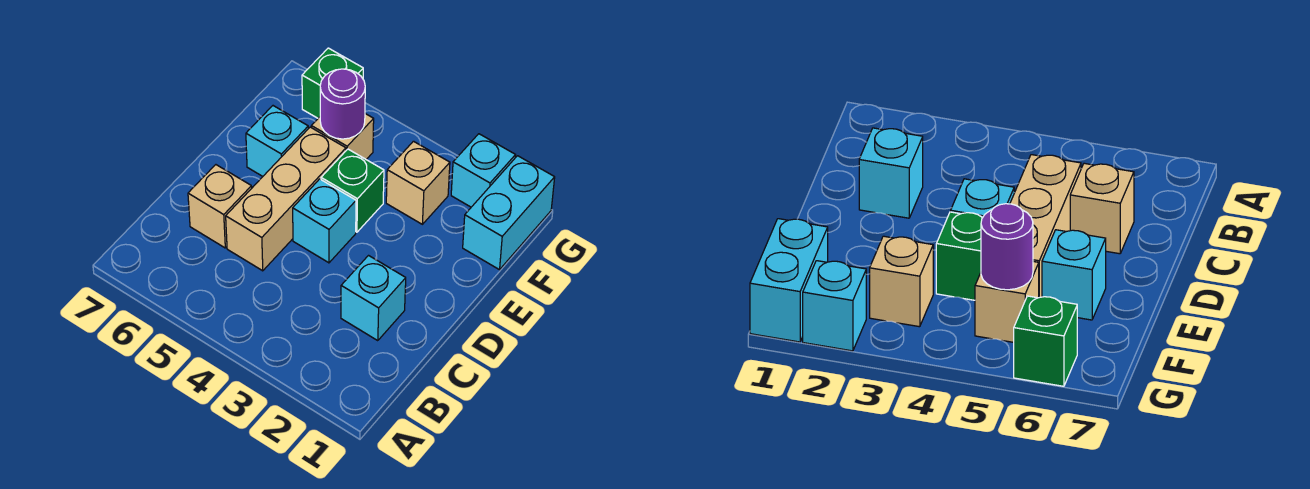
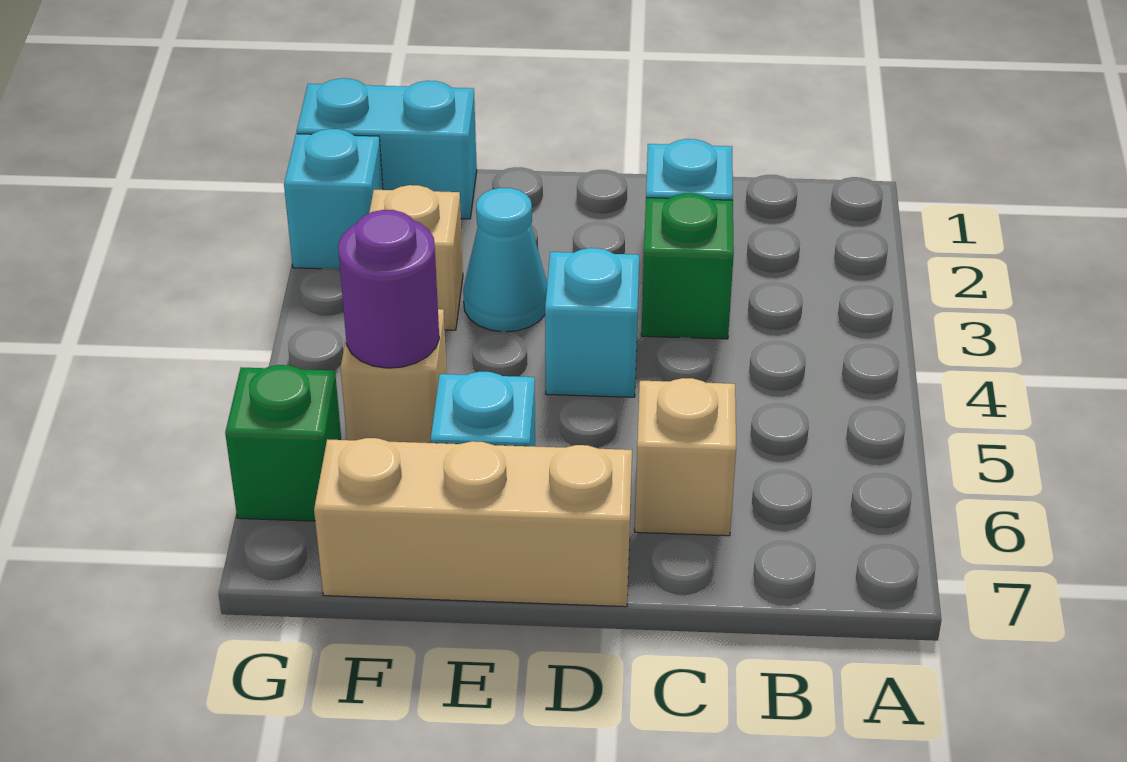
tan brick C5:E5 level 1 -> tan brick D7:F7 level 1
none -> cyan cone E3 level 1
green brick E4 level 1 -> green brick C3 level 1

